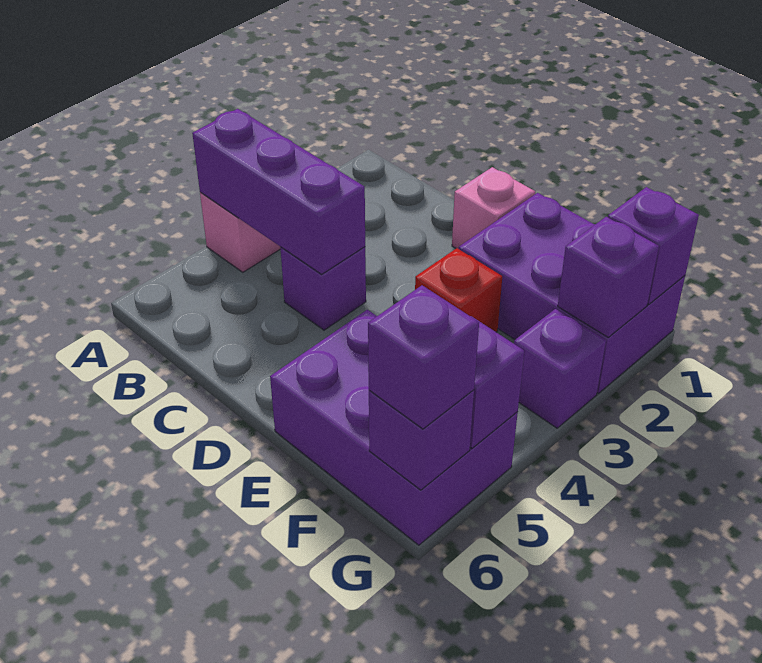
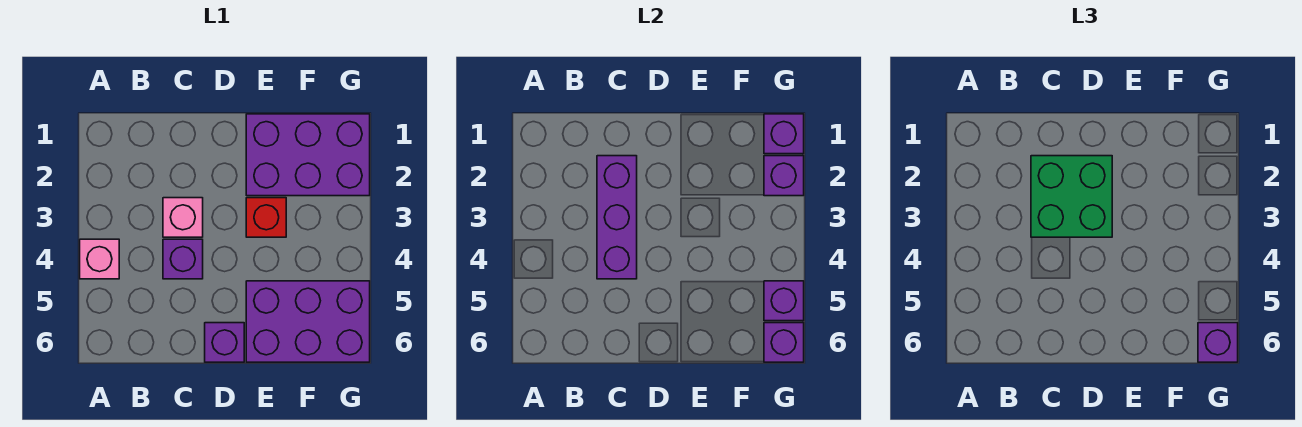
purple brick A4:C4 level 2 -> purple brick C2:C4 level 2
none -> green brick C2:D3 level 3
pink brick D1 level 1 -> pink brick C3 level 1
purple brick G3 level 1 -> purple brick D6 level 1

